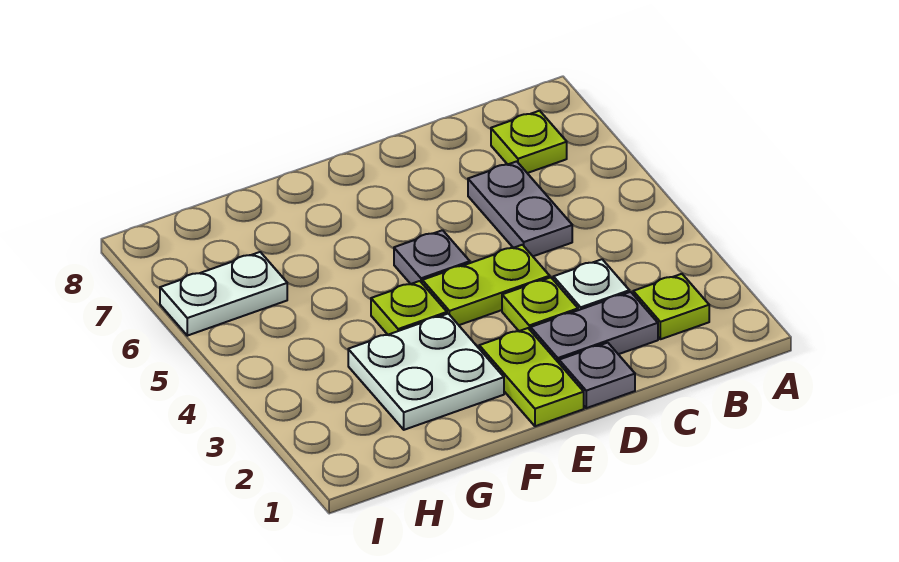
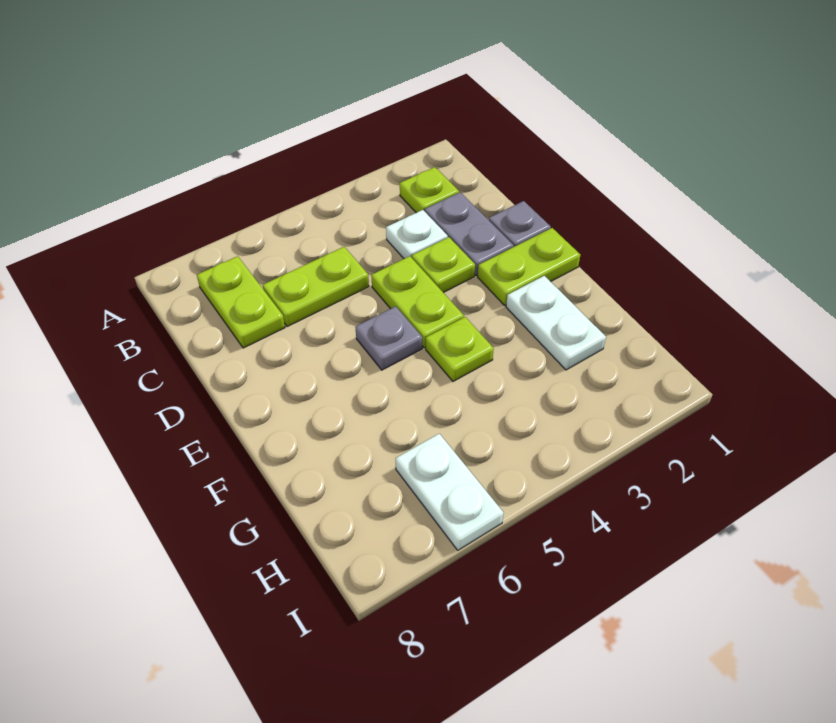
lime plate B7 level 1 -> lime plate B7:C7 level 1
grey plate C5:C6 level 1 -> lime plate C5:C6 level 1
white plate F2:G3 level 1 -> white plate F2:G2 level 1

